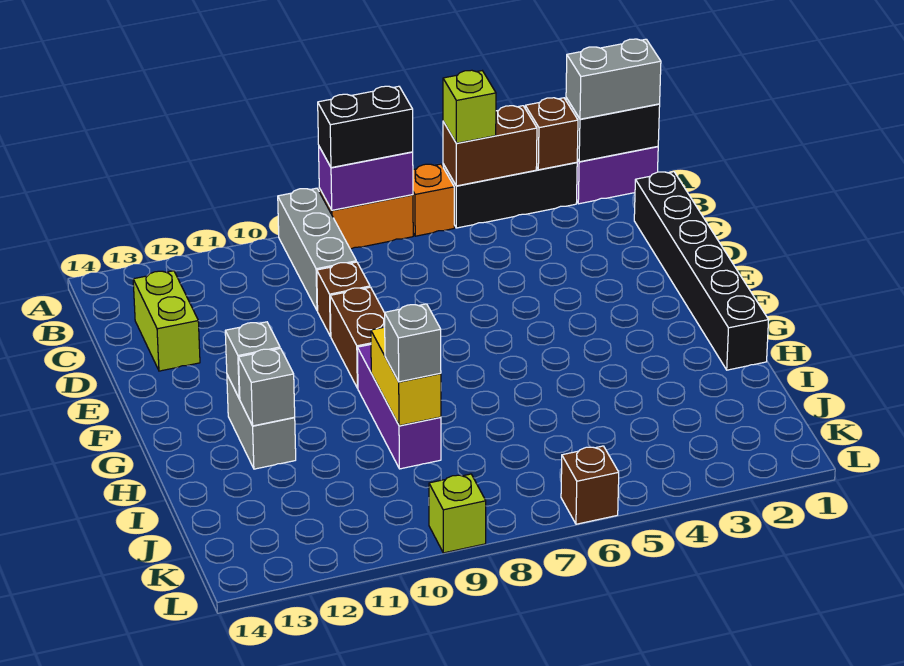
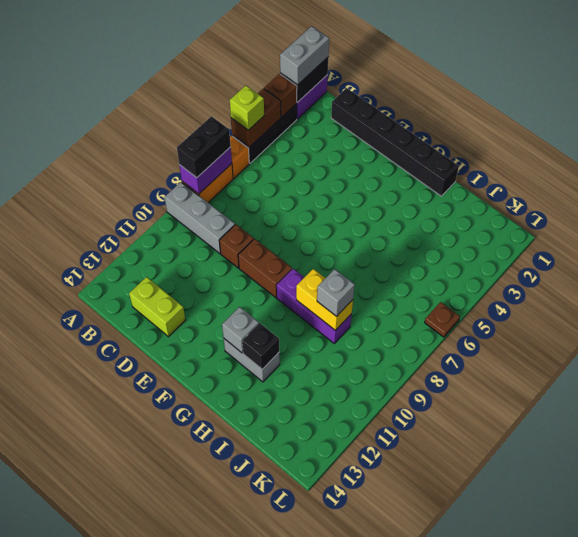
grey brick H12 level 2 -> black brick H12 level 2
brown brick L6 level 1 -> brown plate L6 level 1
lime brick L9 level 1 -> none

